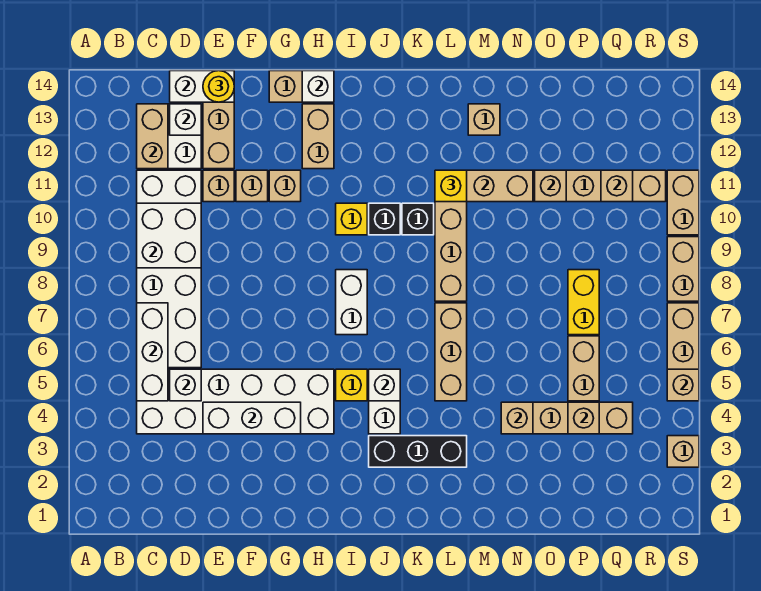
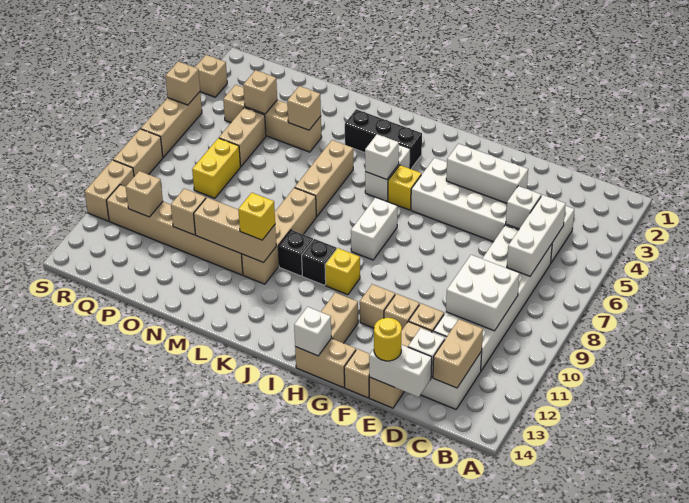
tan brick M13 level 1 -> tan brick F14 level 1

